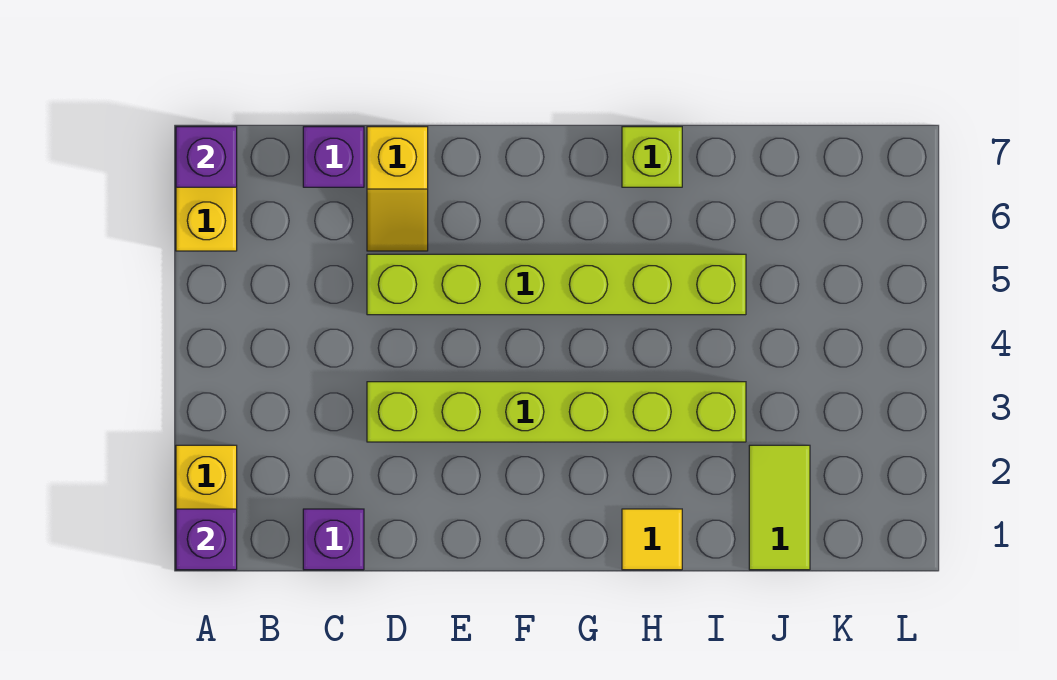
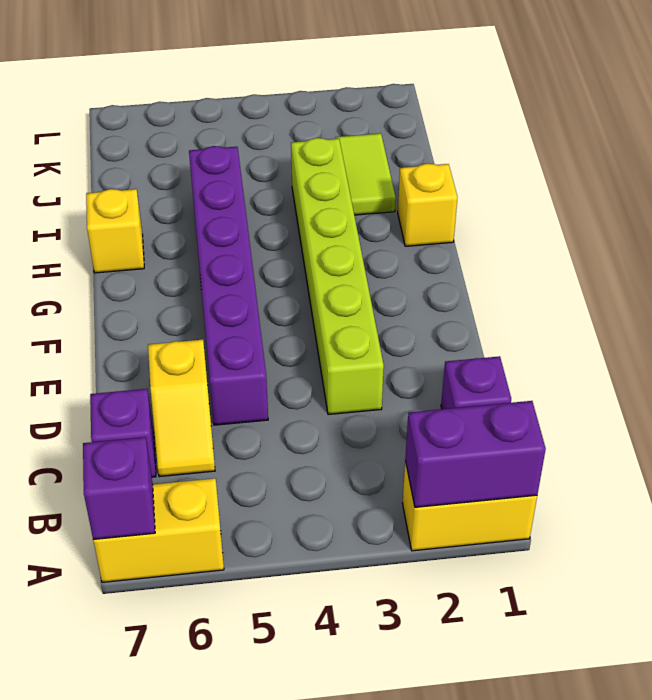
purple brick A1 level 2 -> purple brick A1:A2 level 2
lime brick D5:I5 level 1 -> purple brick D5:I5 level 1
yellow slope D6:D7 level 1 top 7 -> yellow slope C6:D6 level 1 top D
yellow tile H1 level 1 -> yellow brick H1 level 1
lime brick H7 level 1 -> yellow brick H7 level 1
lime tile J1:J2 level 1 -> lime tile I2:J2 level 1

